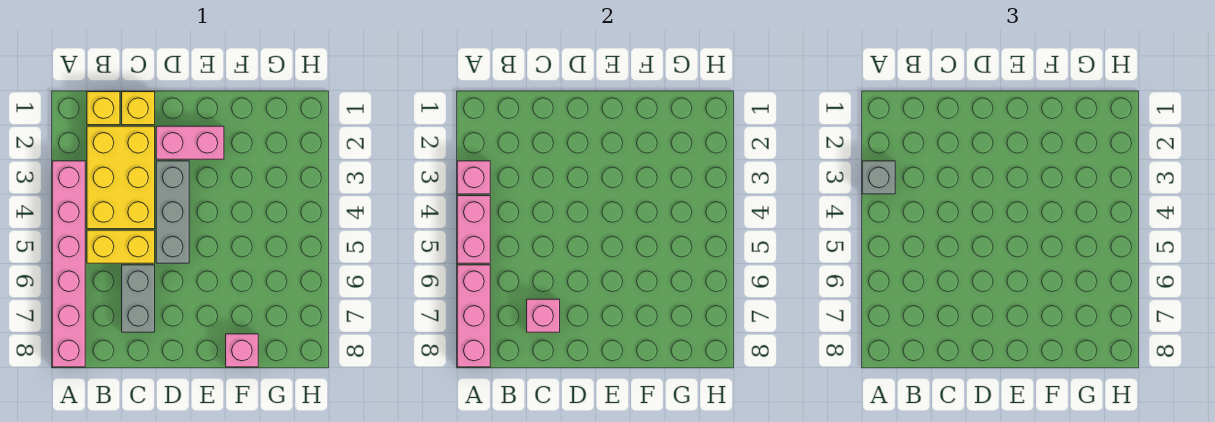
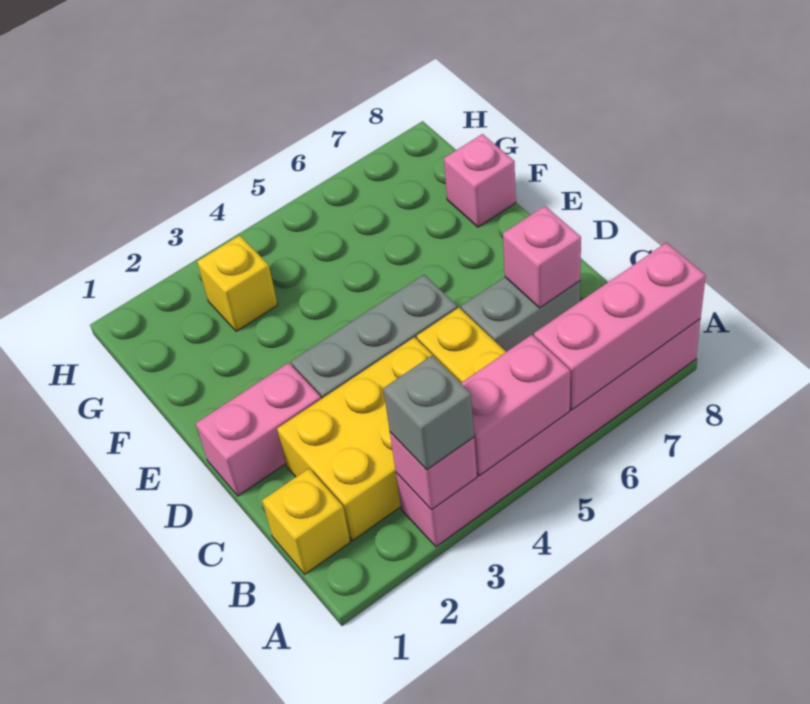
yellow brick C1 level 1 -> yellow brick G3 level 1
pink brick D2:E2 level 1 -> pink brick D1:D2 level 1

